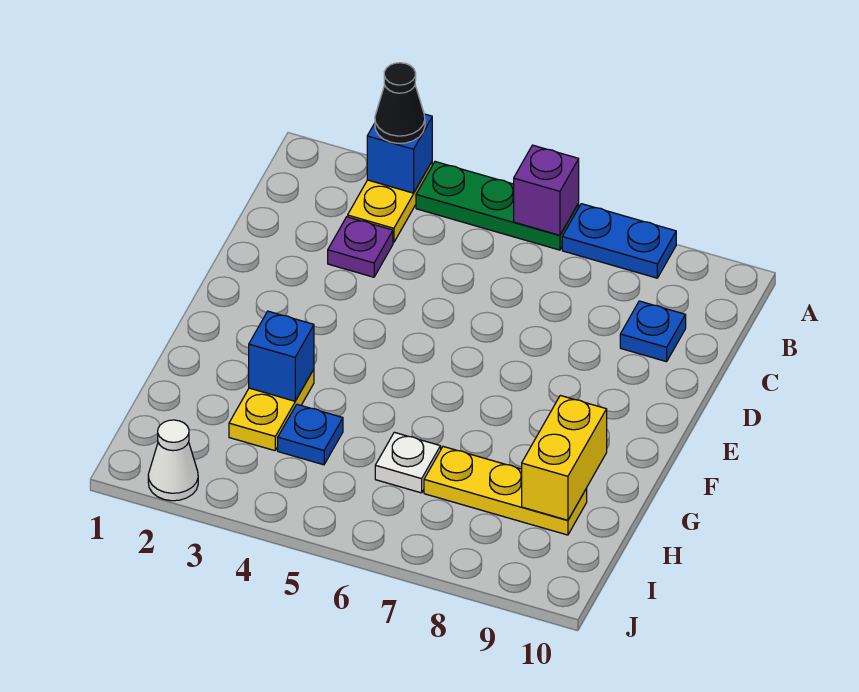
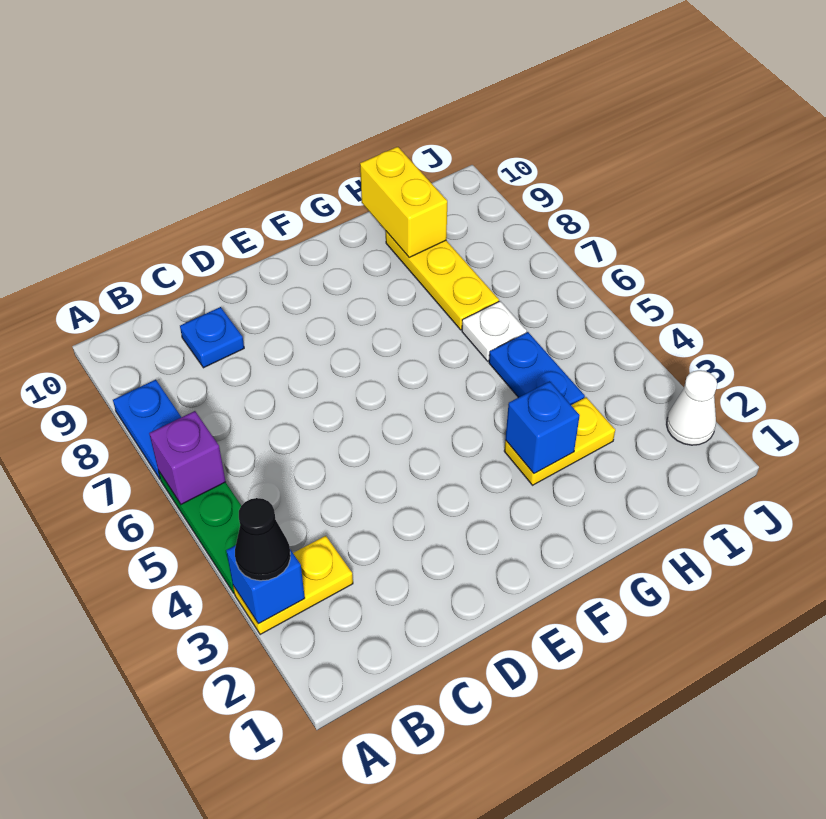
purple plate C3 level 1 -> none
yellow brick G9:H9 level 2 -> yellow brick H9:H10 level 2
blue plate H4 level 1 -> blue plate H4:H5 level 1

